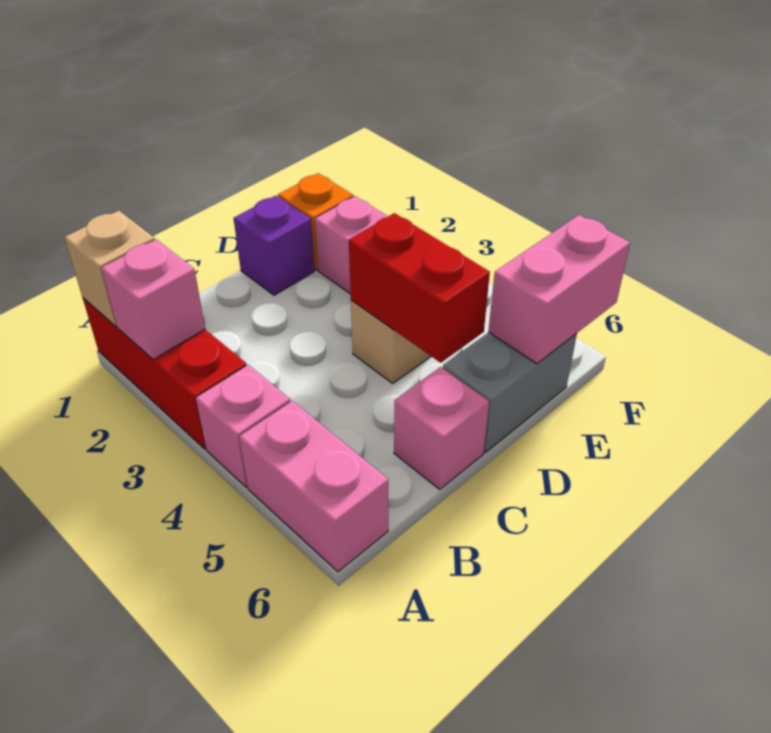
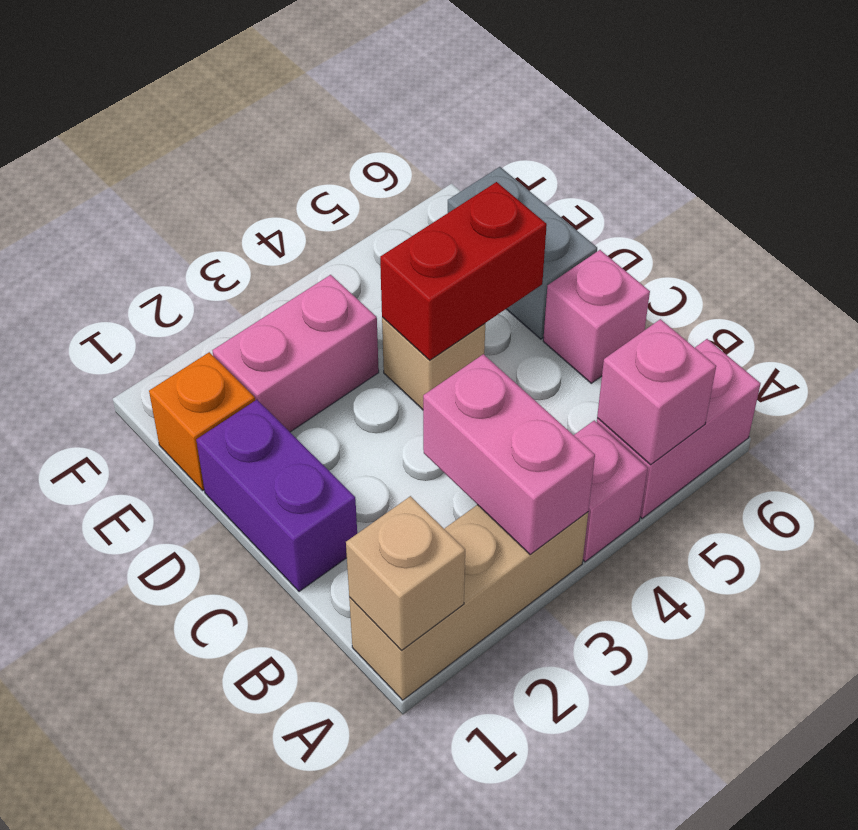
red brick A1:A3 level 1 -> tan brick A1:A3 level 1
pink brick A2 level 2 -> pink brick A5 level 2
purple brick D1 level 1 -> purple brick C1:D1 level 1
pink brick E6:F6 level 2 -> pink brick A3:B3 level 2

